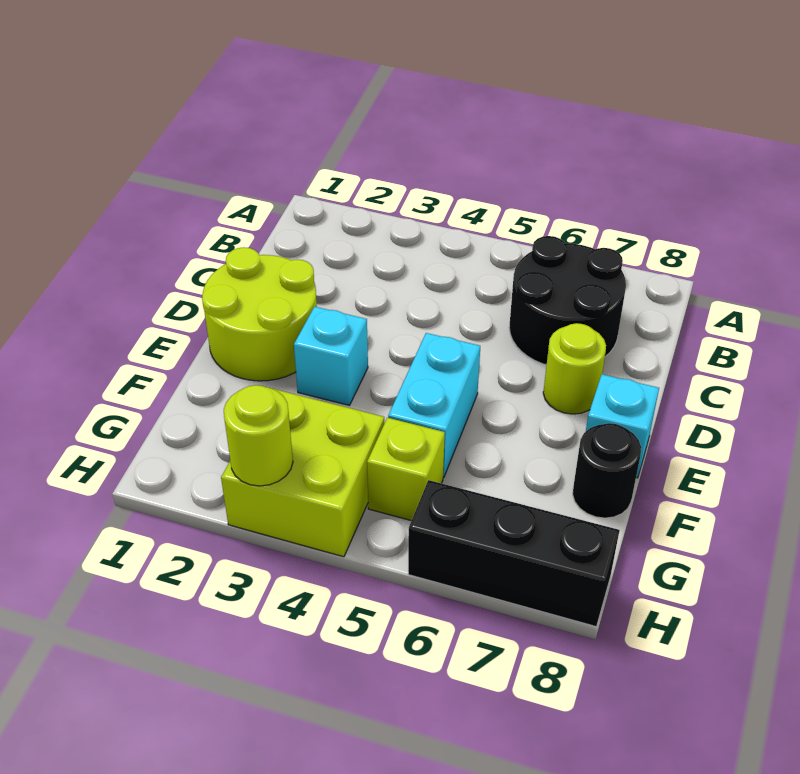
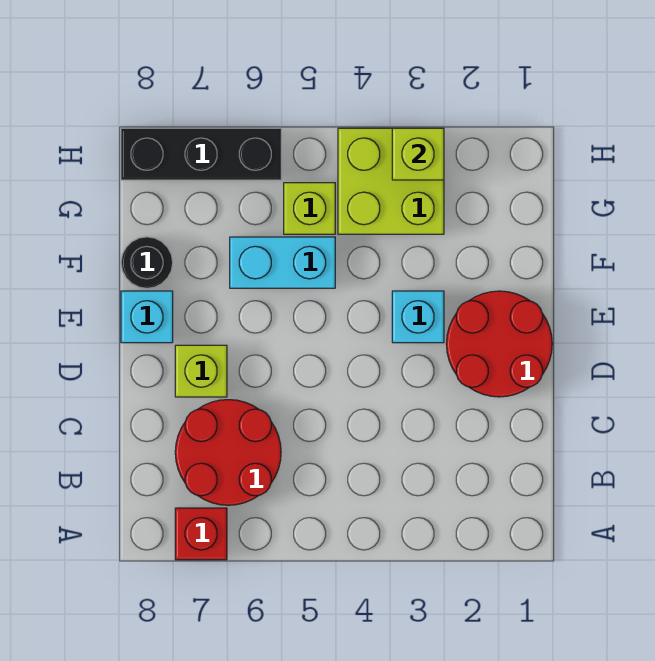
none -> red brick A7 level 1
black round brick B6:C7 level 1 -> red round brick B6:C7 level 1
lime round brick D1:E2 level 1 -> red round brick D1:E2 level 1
lime round brick D7 level 1 -> lime brick D7 level 1
cyan brick E5:F5 level 1 -> cyan brick F5:F6 level 1
lime round brick H3 level 2 -> lime brick H3 level 2

